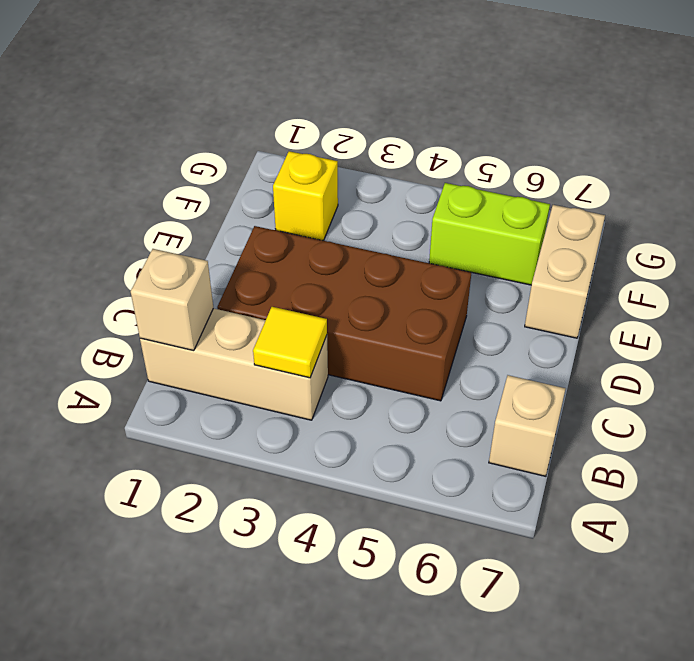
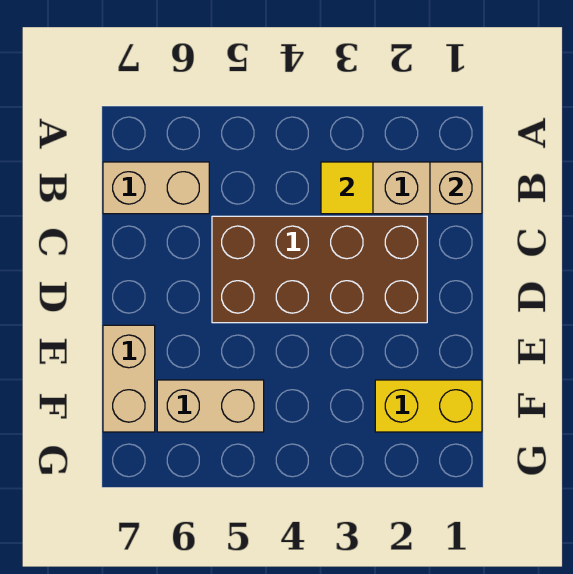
tan brick B7 level 1 -> tan brick B6:B7 level 1
yellow brick F2 level 1 -> yellow brick F1:F2 level 1
lime brick F5:F6 level 1 -> tan brick F5:F6 level 1

